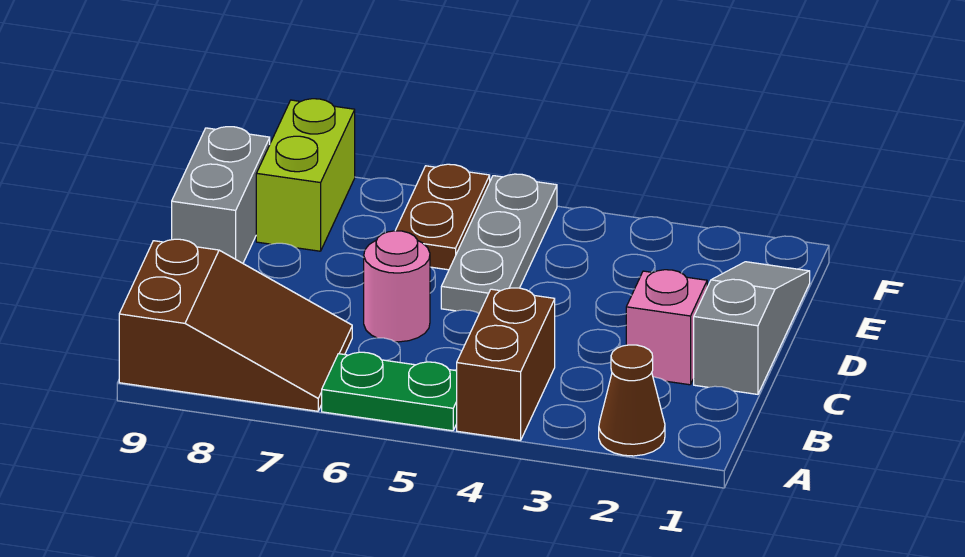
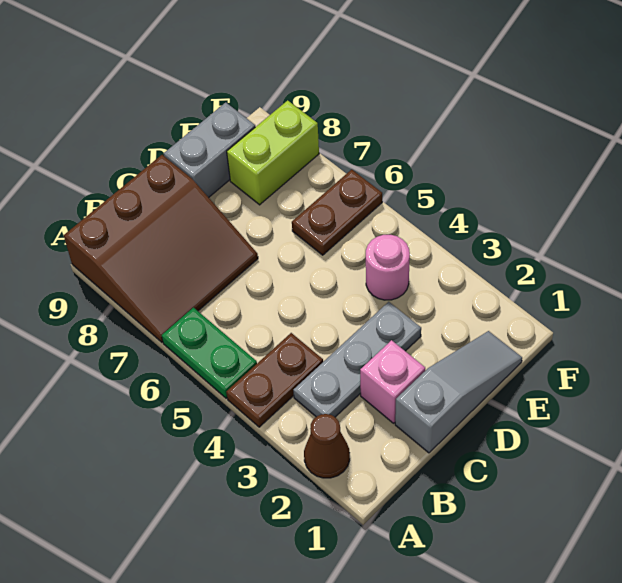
brown brick A4:B4 level 1 -> brown plate A4:B4 level 1
brown slope A7:B9 level 1 top 9 -> brown slope A7:C9 level 1 top 9
pink round brick C6 level 1 -> pink round brick E4 level 1
grey plate D5:F5 level 1 -> grey plate B3:D3 level 1

